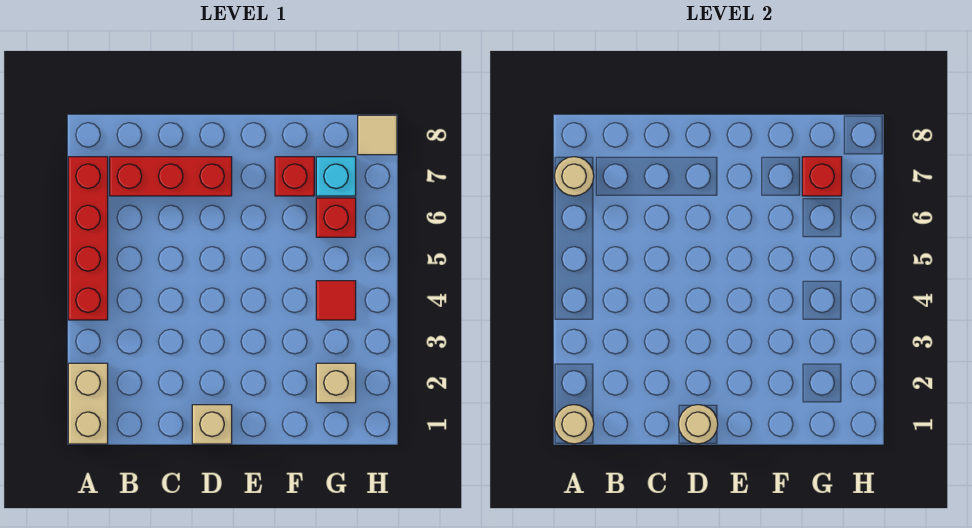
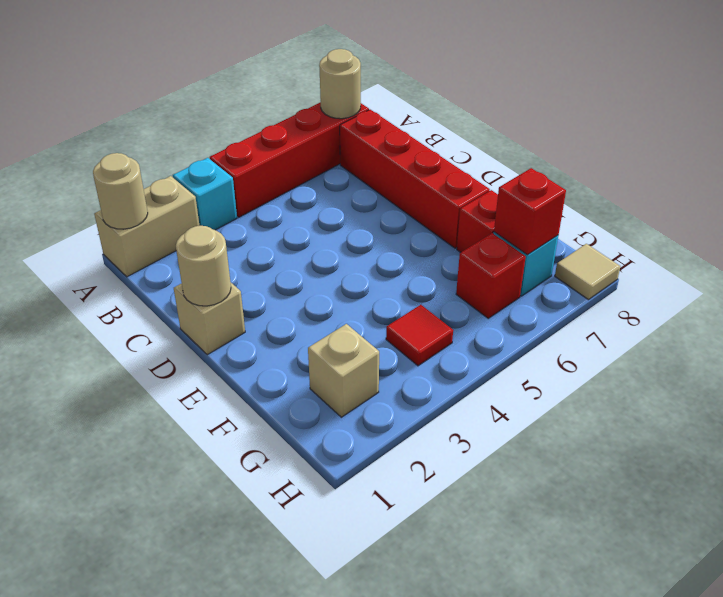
none -> cyan brick A3 level 1
red brick B7:D7 level 1 -> red brick B7:E7 level 1

